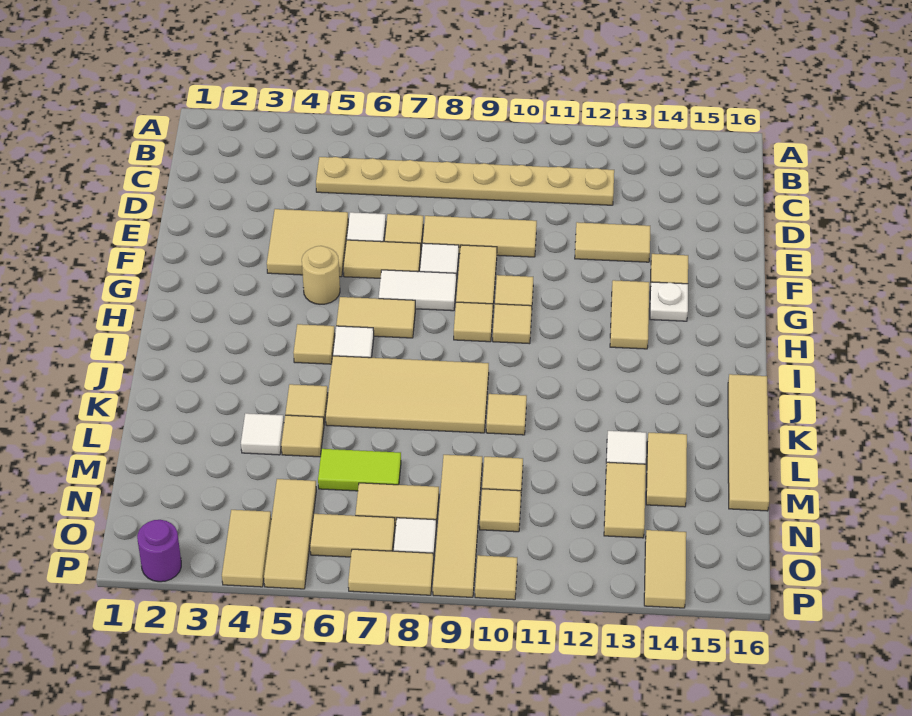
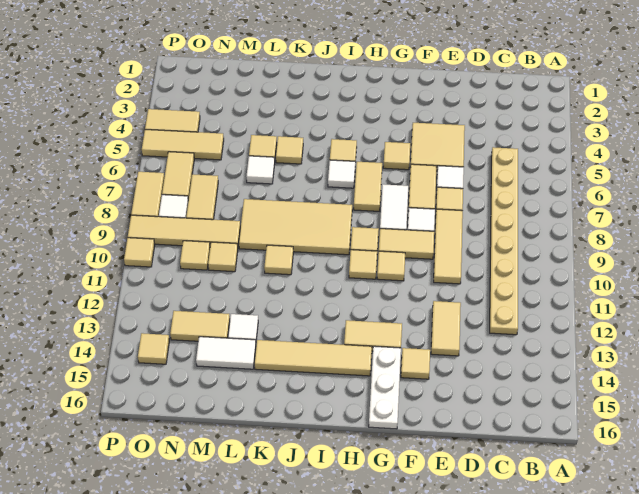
tan round brick G5 level 1 -> tan tile G5 level 1
white plate G14 level 1 -> white plate G14:G16 level 1
tan tile J6:K9 level 1 -> tan tile I8:L9 level 1
tan tile J16:M16 level 1 -> tan tile H14:K14 level 1
white tile L4 level 1 -> white tile L6 level 1
tan tile L14:M14 level 1 -> white tile L14:M14 level 1
lime tile M6:M7 level 1 -> none
tan tile O14:P14 level 1 -> tan tile O14 level 1
purple round brick P2 level 1 -> none

